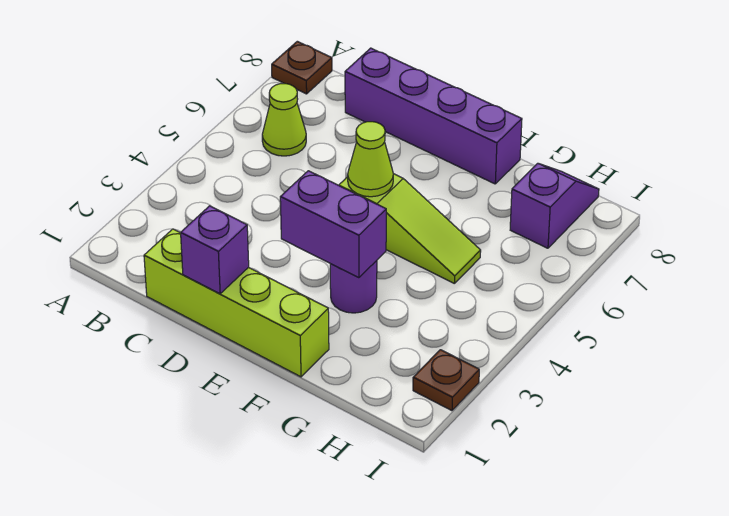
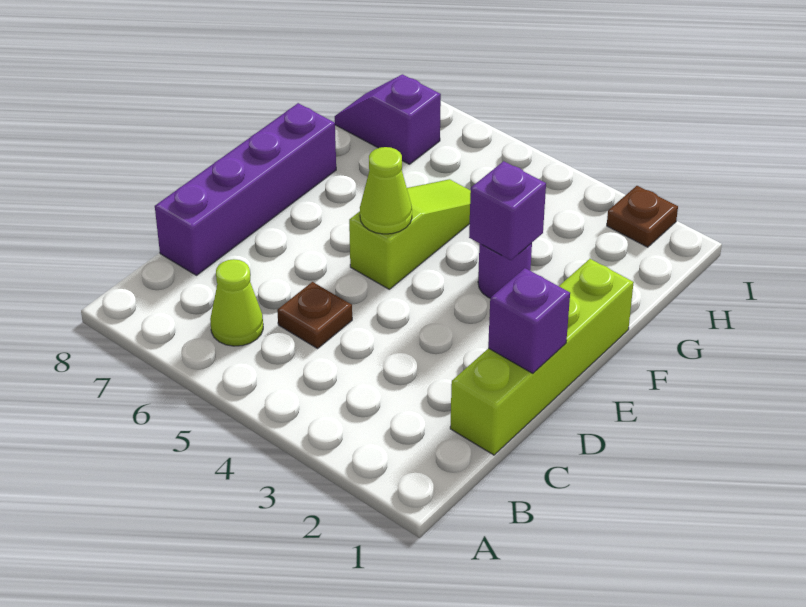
brown plate A8 level 1 -> brown plate C5 level 1
purple brick E3:F3 level 2 -> purple brick F3 level 2

